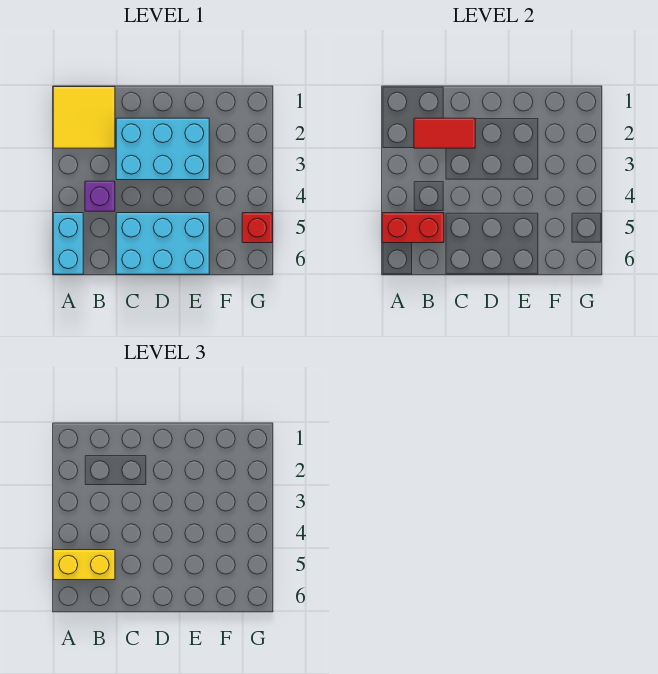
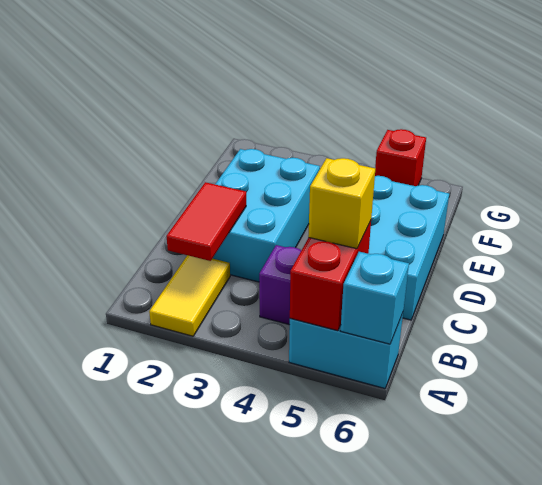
yellow tile A1:B2 level 1 -> yellow tile A2:B2 level 1
yellow brick A5:B5 level 3 -> yellow brick B5 level 3
none -> cyan brick A6 level 2

